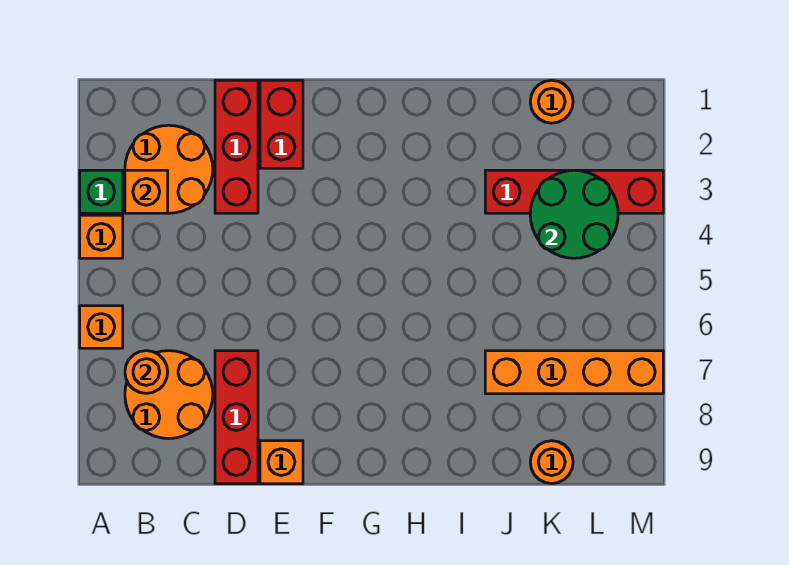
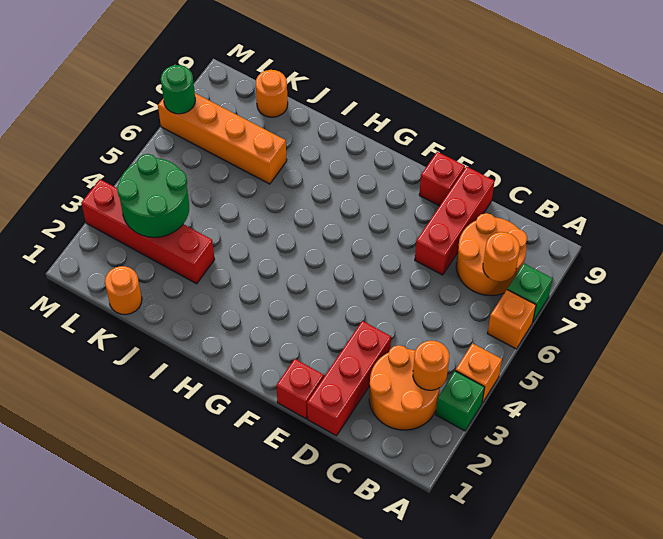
none -> green brick A7 level 1
orange brick B3 level 2 -> orange round brick B3 level 2
red brick E1:E2 level 1 -> red brick E1 level 1
orange brick E9 level 1 -> red brick E9 level 1
none -> green round brick M7 level 2

